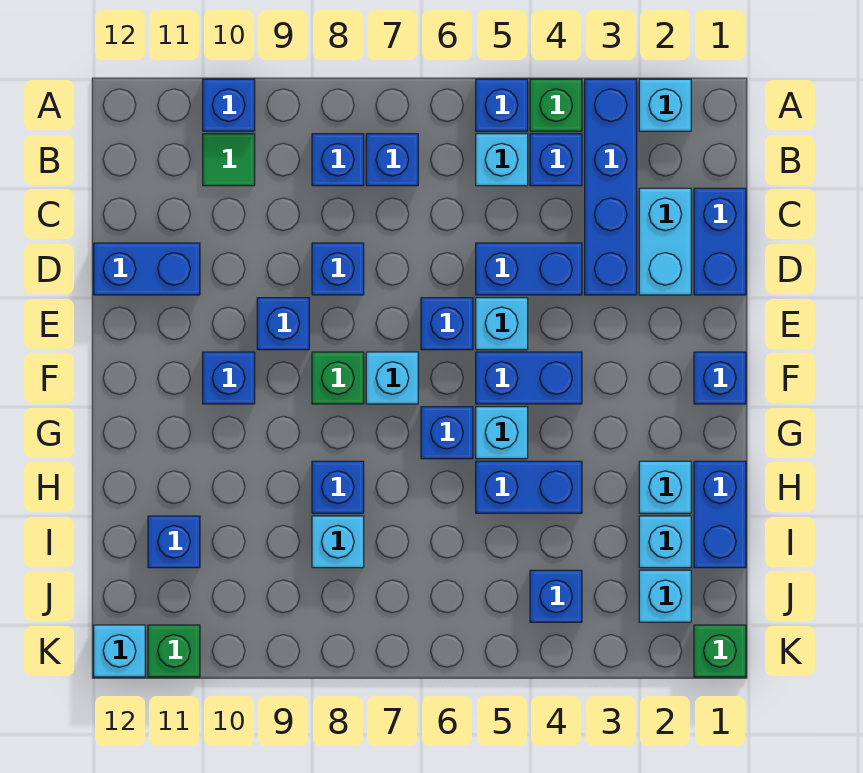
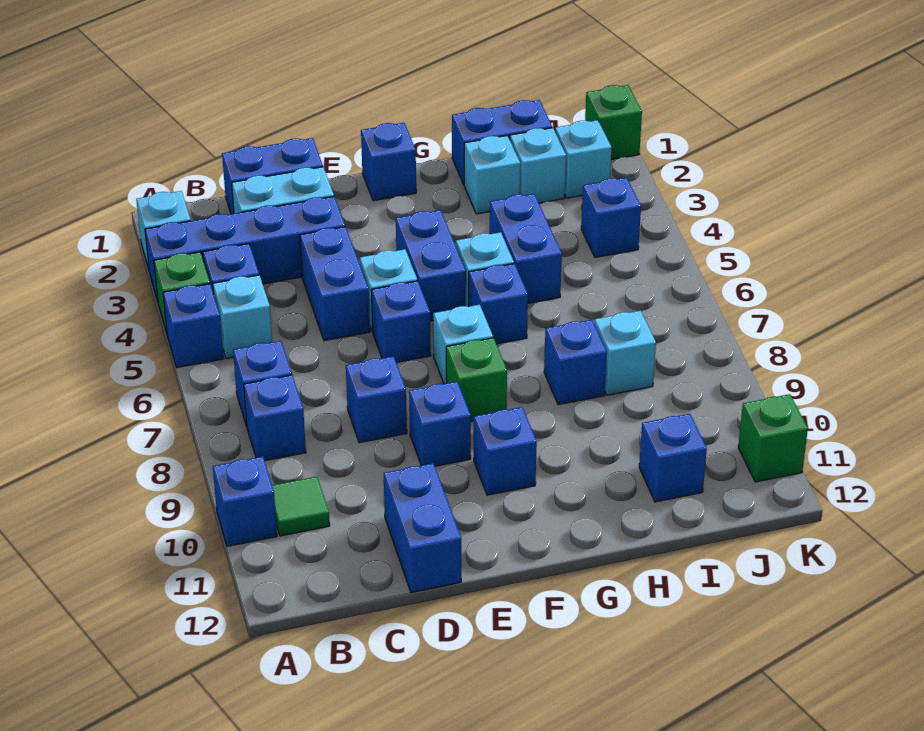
cyan brick K12 level 1 -> none

